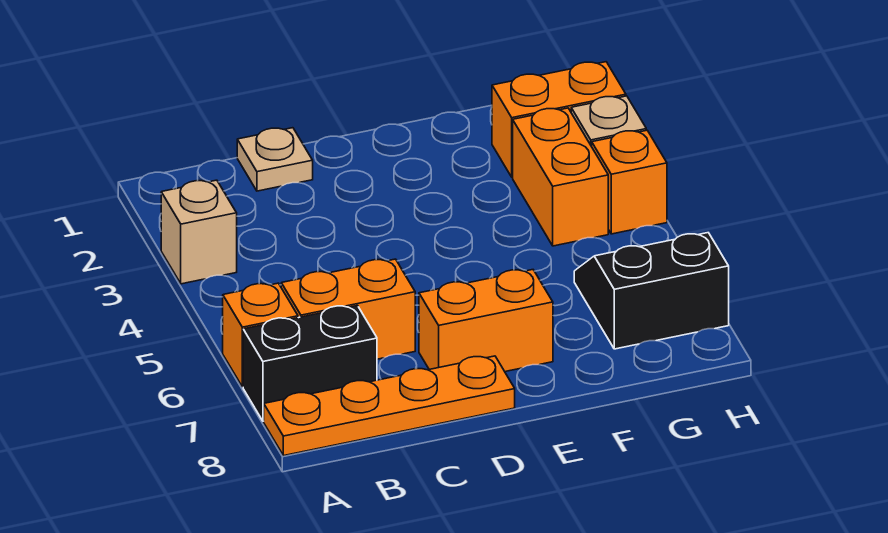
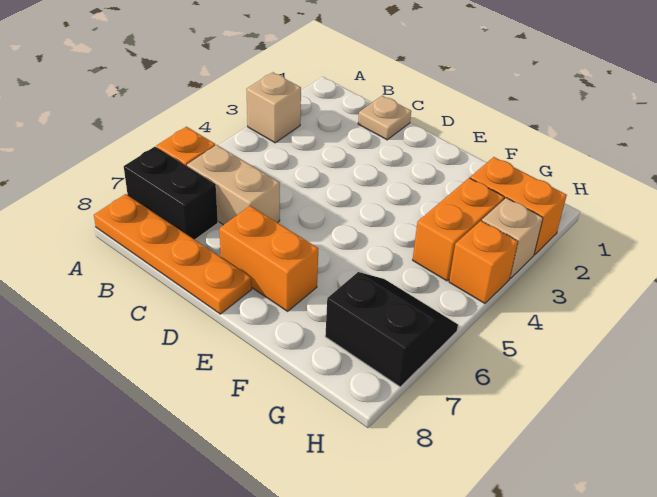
orange brick B6:C6 level 1 -> tan brick B6:C6 level 1

